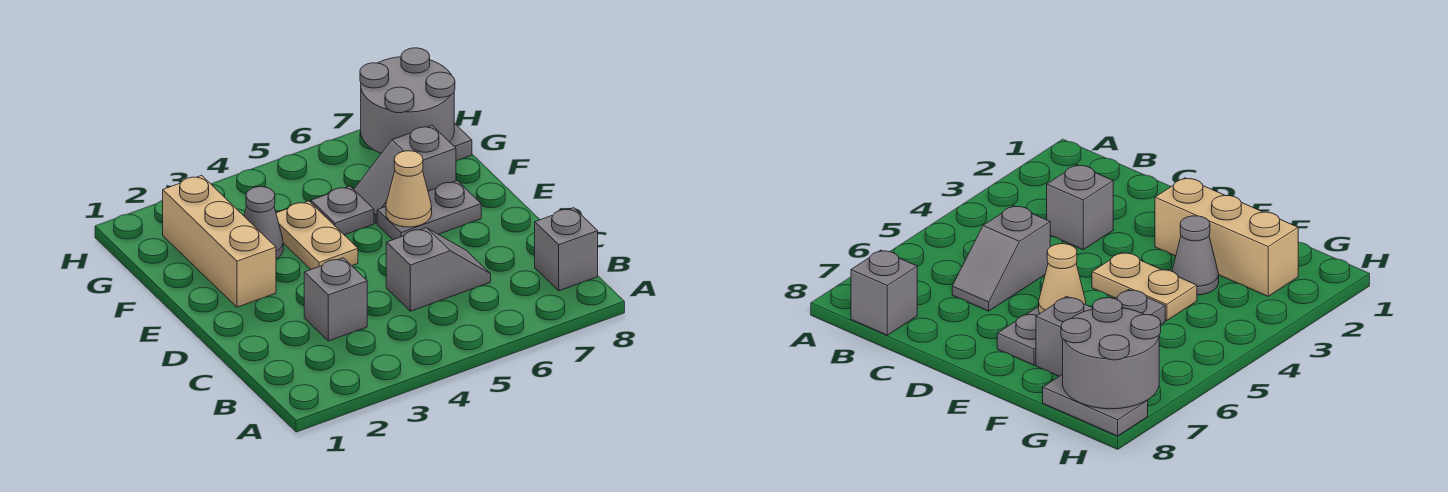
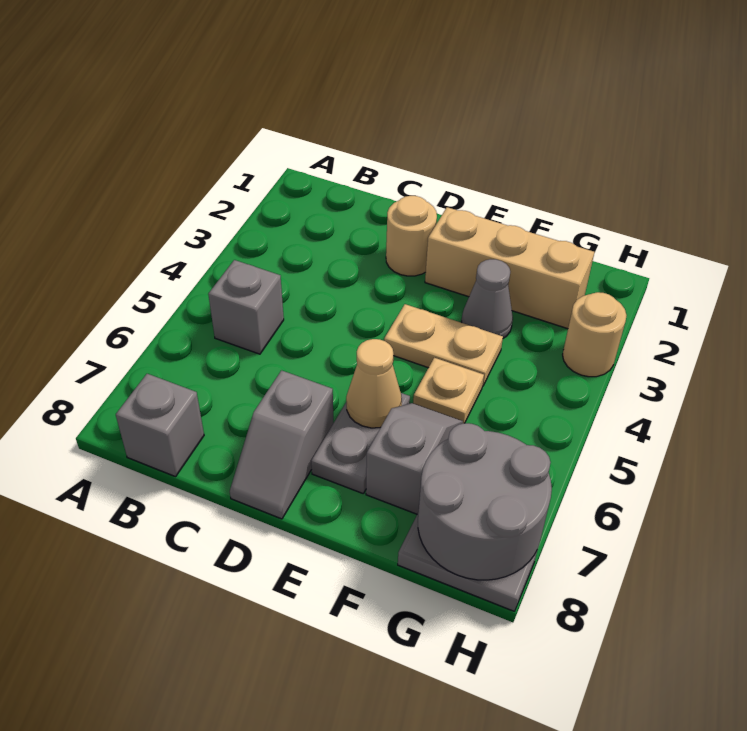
grey brick C3 level 1 -> grey brick B5 level 1
grey slope C5:C6 level 1 top 5 -> grey slope D7:D8 level 1 top 7
none -> tan round brick D2 level 1
grey plate F5 level 1 -> tan plate F5 level 1
none -> tan round brick H3 level 1

